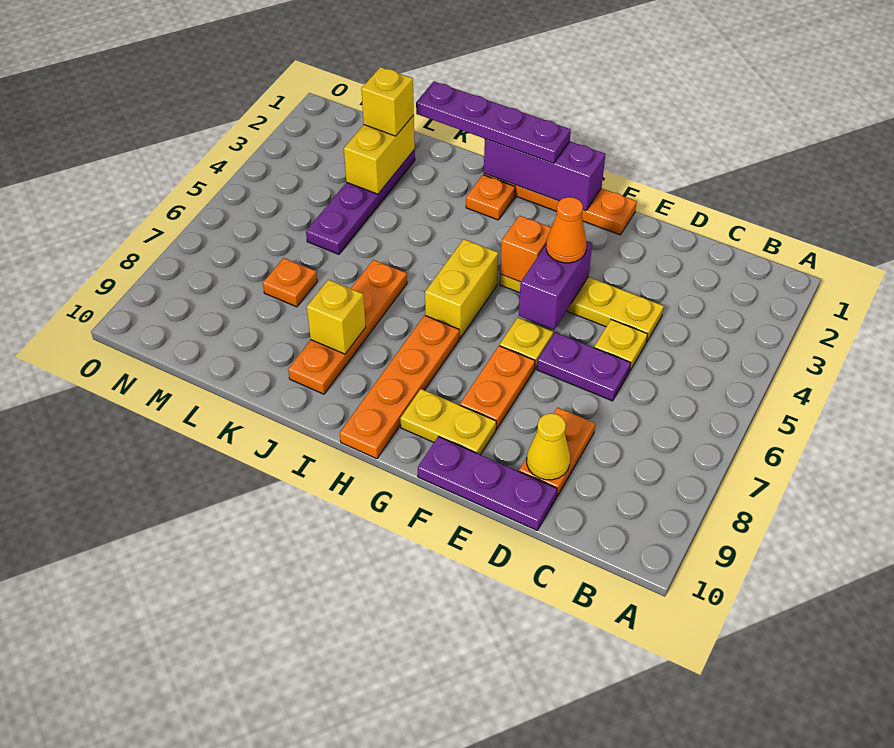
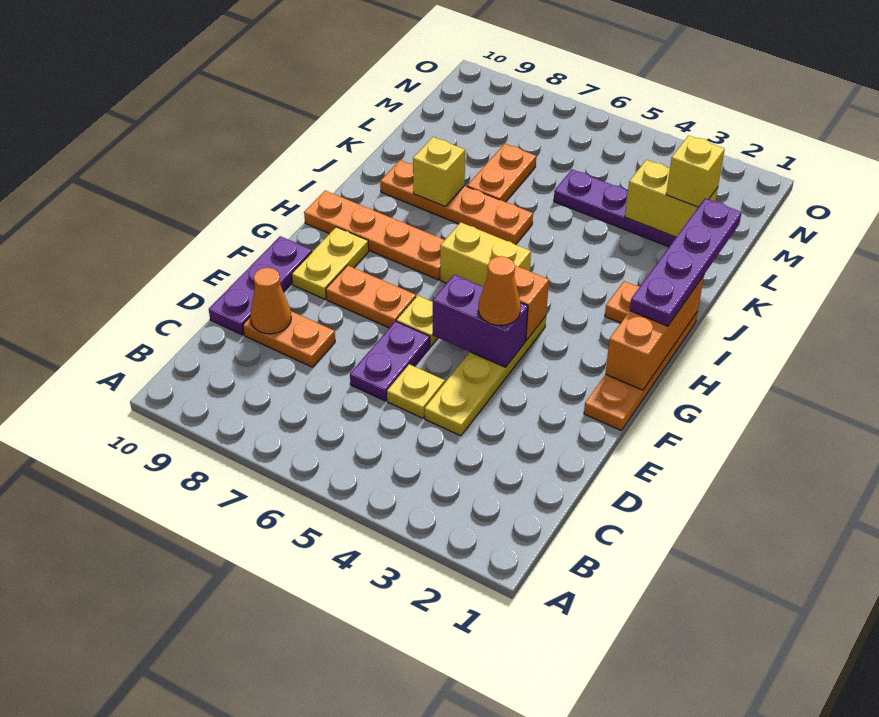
yellow cone D9 level 2 -> orange cone D9 level 2
purple brick G1:I1 level 2 -> orange brick G1:I1 level 2
orange plate L7 level 1 -> orange plate K7:L7 level 1

